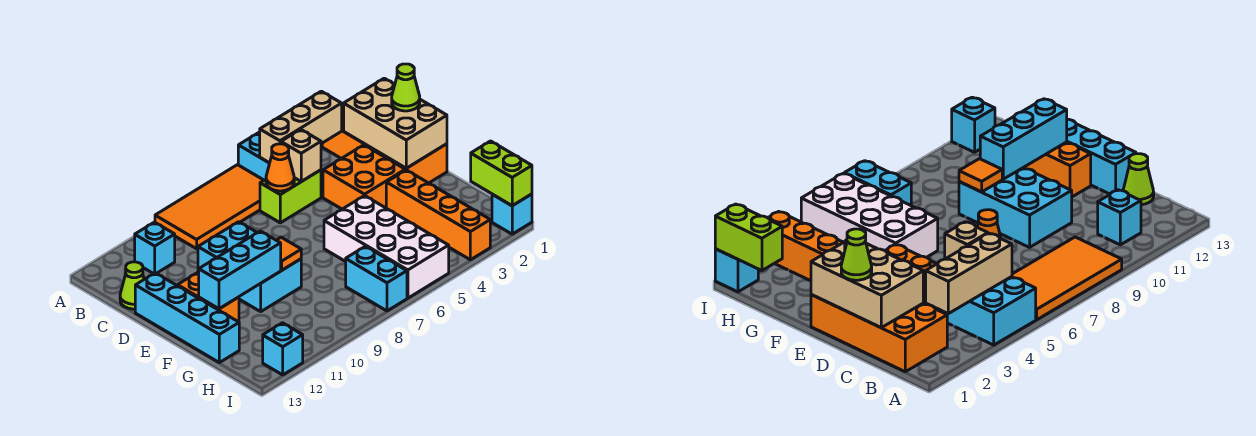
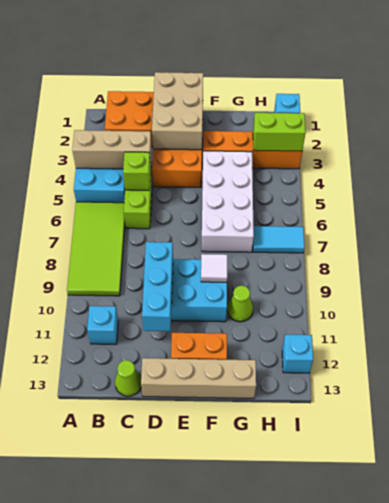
orange tile A6:B9 level 1 -> lime tile A6:B9 level 1
tan brick B3:B5 level 2 -> tan brick A4:C4 level 2
tan brick C1:E2 level 2 -> tan brick D1:E3 level 2
tan brick C5 level 2 -> lime brick C5 level 2
orange cone C6 level 2 -> none
lime cone D1 level 3 -> lime cone G10 level 1
cyan brick D13:G13 level 1 -> tan brick D13:G13 level 1
white brick F5:I6 level 1 -> white brick F4:G7 level 1
orange tile F9 level 2 -> white tile F9 level 2
cyan brick F10:F12 level 2 -> cyan brick D9:D11 level 2
lime brick H1:I1 level 2 -> lime brick H3:I3 level 2
cyan brick H7:I7 level 1 -> cyan tile H7:I7 level 1

